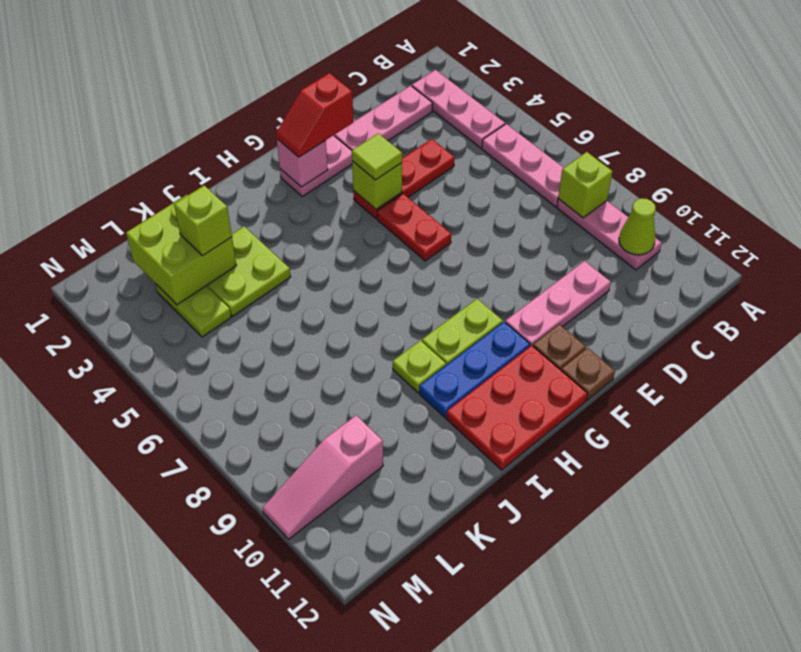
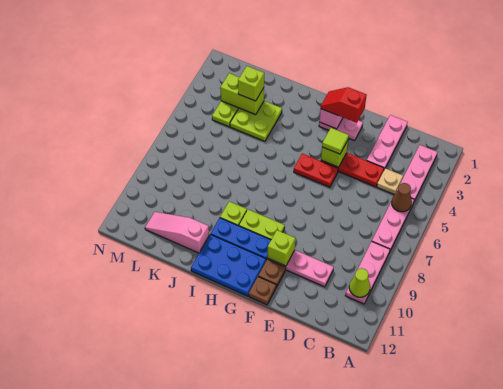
none -> brown cone B5 level 2
lime brick B8 level 2 -> lime brick F10 level 2
pink plate C2:E2 level 1 -> pink plate D1:D3 level 1
none -> tan plate C4 level 1
red plate F5:F6 level 1 -> red plate F5:G5 level 1
red plate G11:I12 level 1 -> blue plate G11:I12 level 1
lime brick K2:L3 level 2 -> lime brick K3:L3 level 2
pink slope L10:N10 level 1 top L -> pink slope J11:L11 level 1 top J

